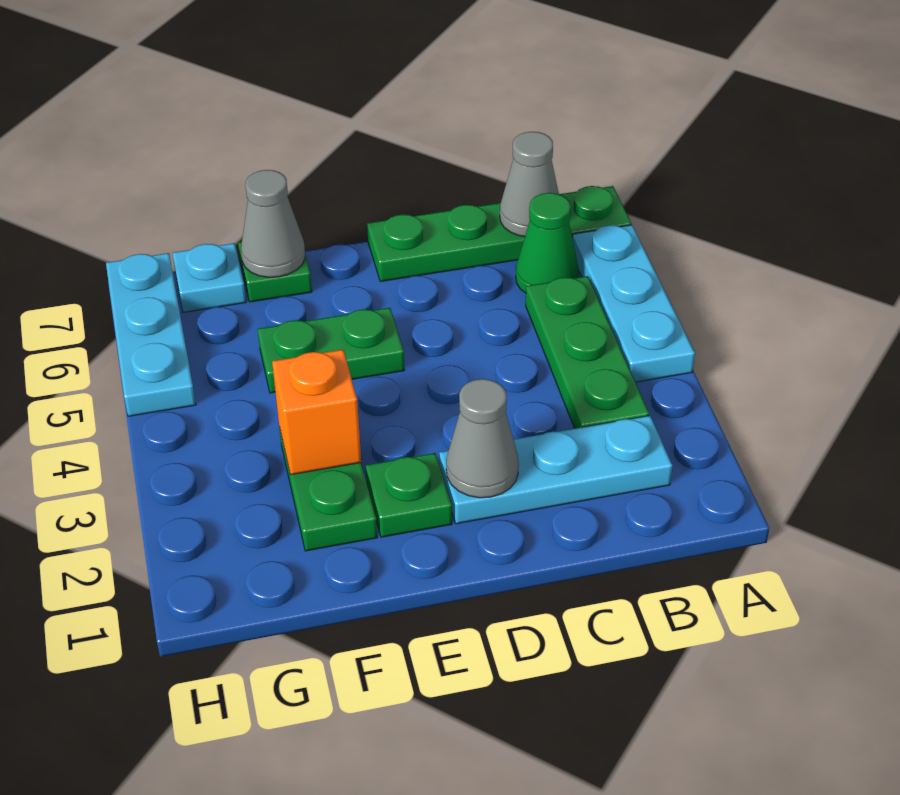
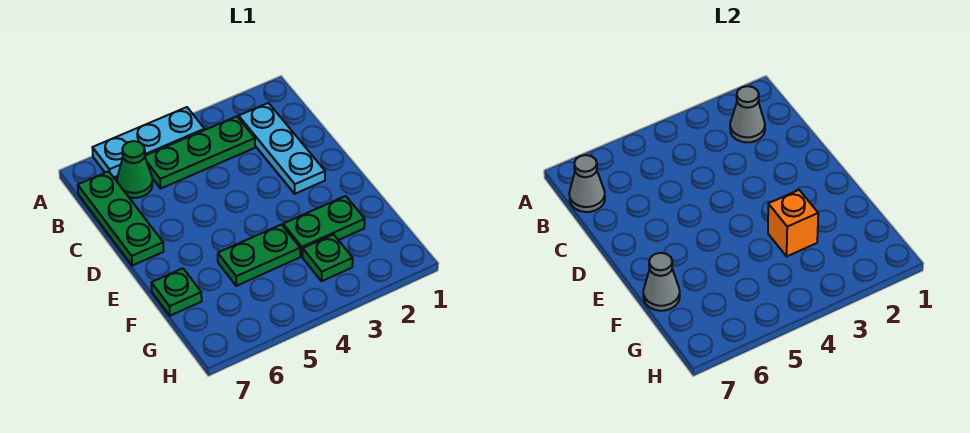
green plate A7:D7 level 1 -> green plate B7:D7 level 1
grey cone D2 level 2 -> grey cone B2 level 2
green plate E2 level 1 -> green plate G3 level 1
green plate E5:F5 level 1 -> green plate F4:F5 level 1
cyan plate G7 level 1 -> none
cyan plate H5:H7 level 1 -> none

